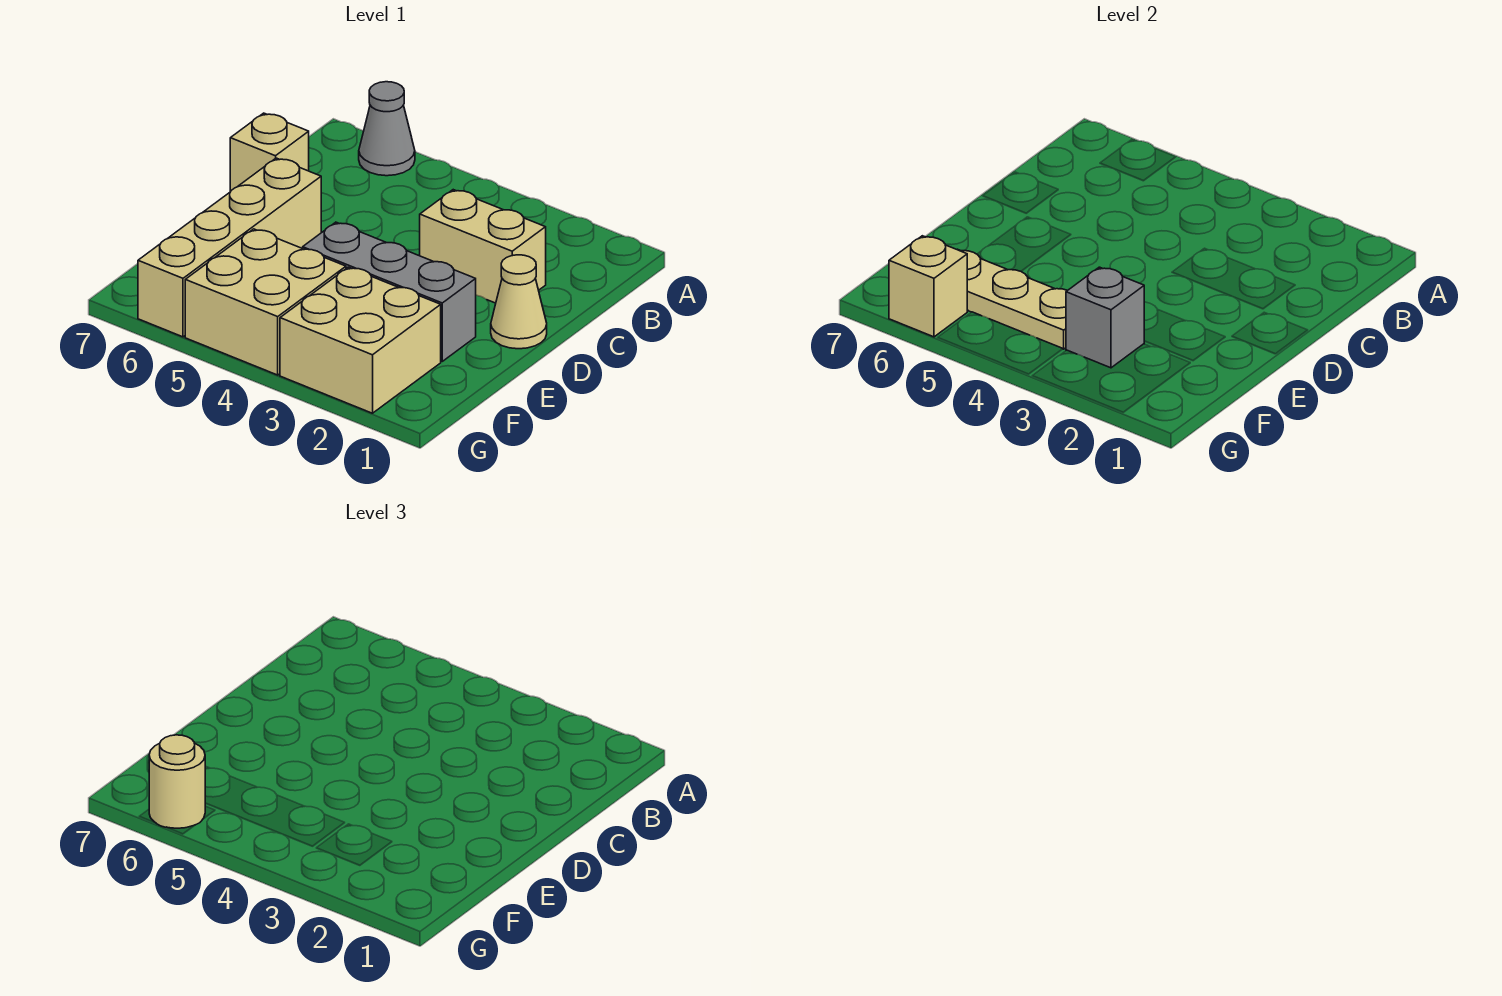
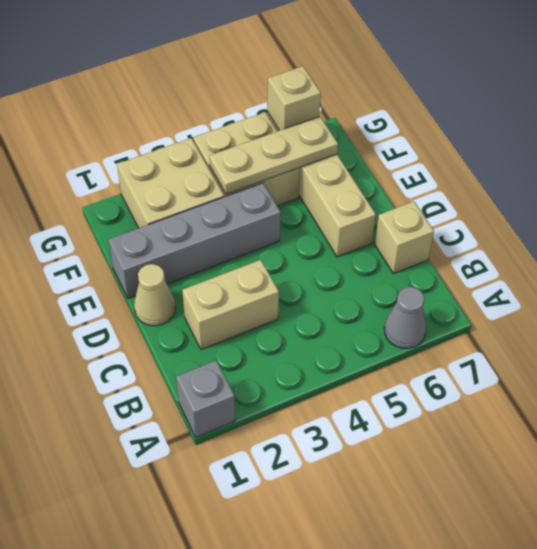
grey brick E2:E4 level 1 -> grey brick E1:E4 level 1
grey brick F3 level 2 -> grey brick A1 level 1
tan round brick G6 level 3 -> none

